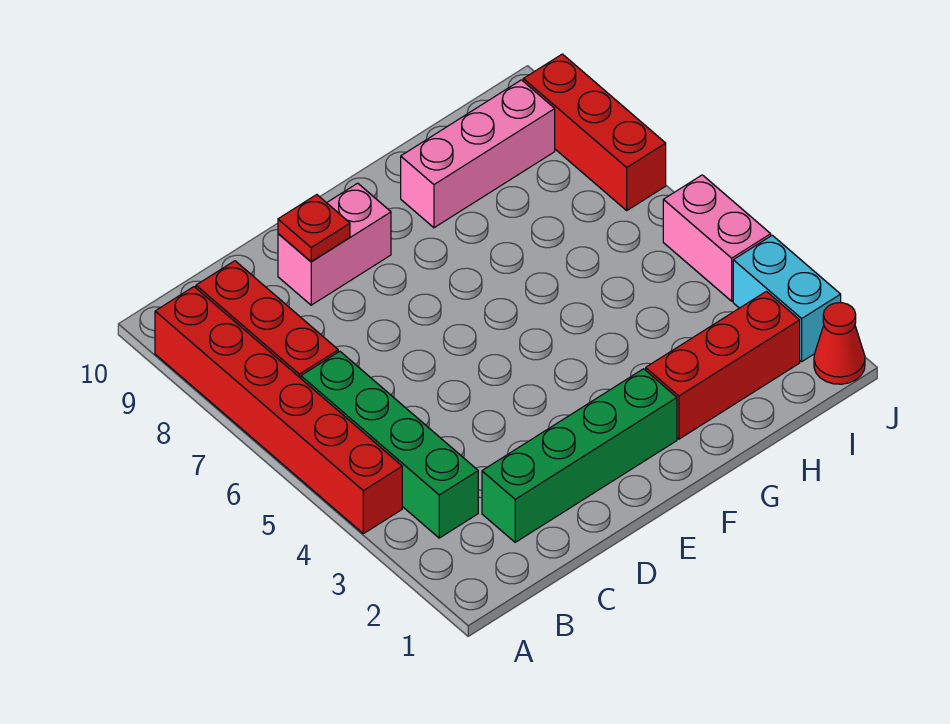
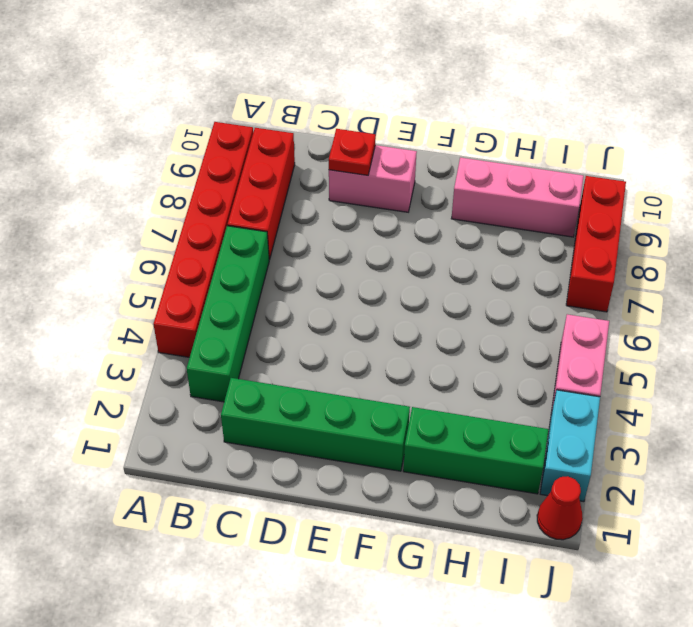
red brick G2:I2 level 1 -> green brick G2:I2 level 1

